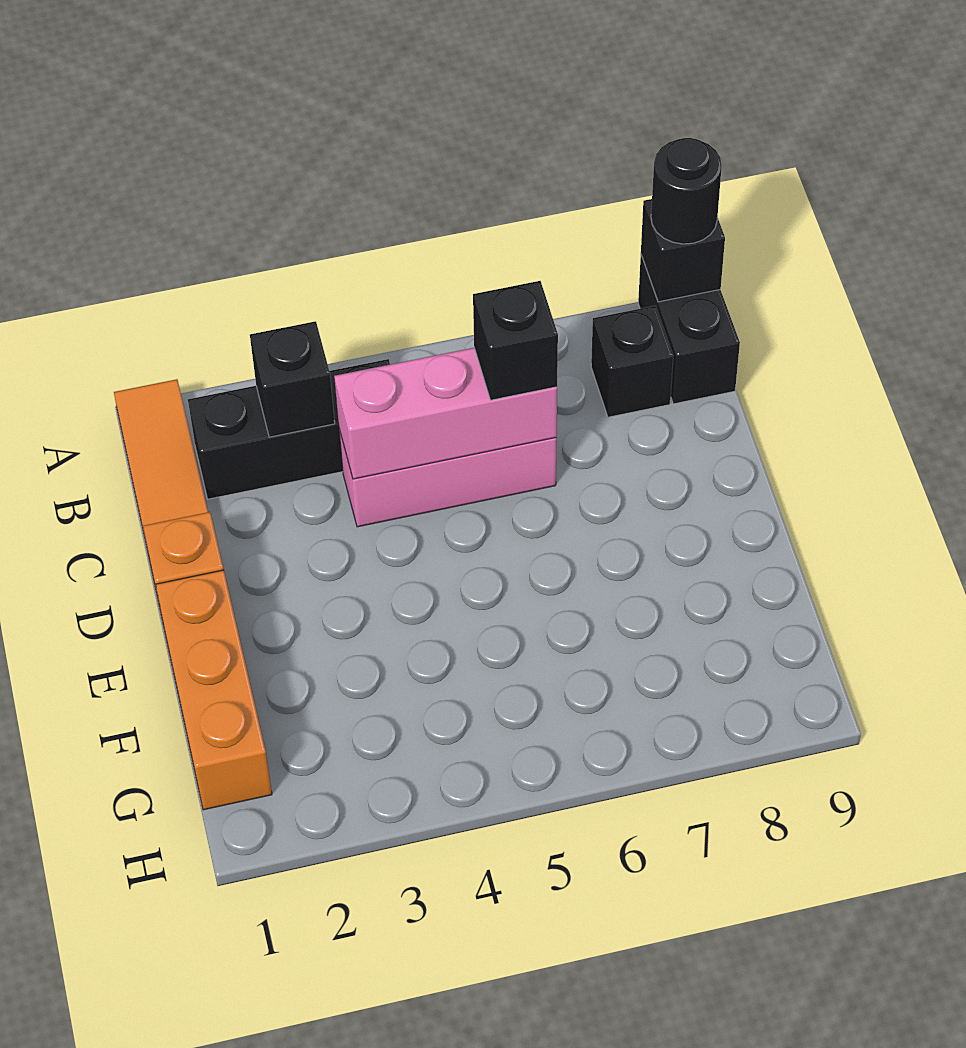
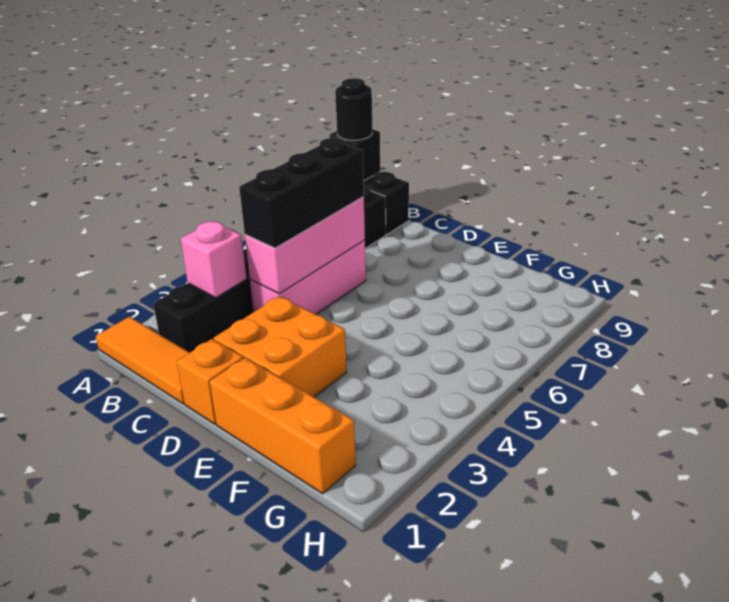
black brick B3 level 2 -> pink brick B3 level 2
black brick C6 level 3 -> black brick C4:C6 level 3
none -> orange brick D2:E3 level 1

